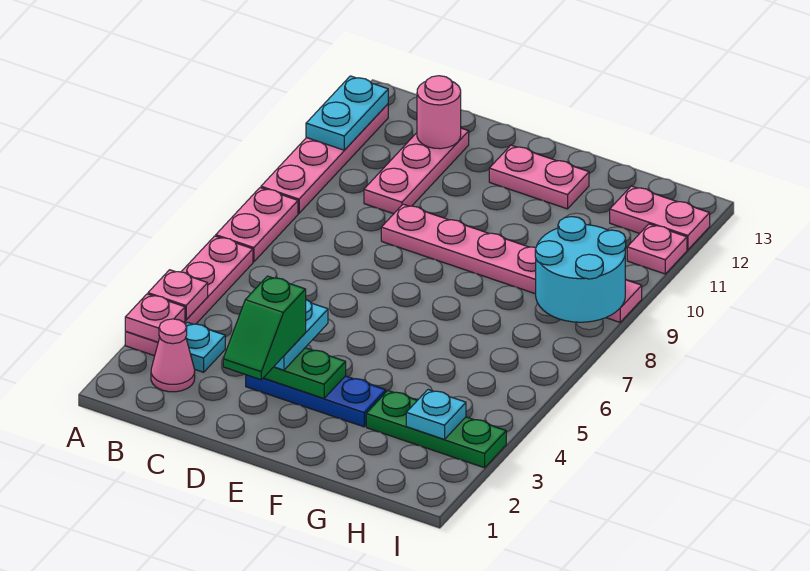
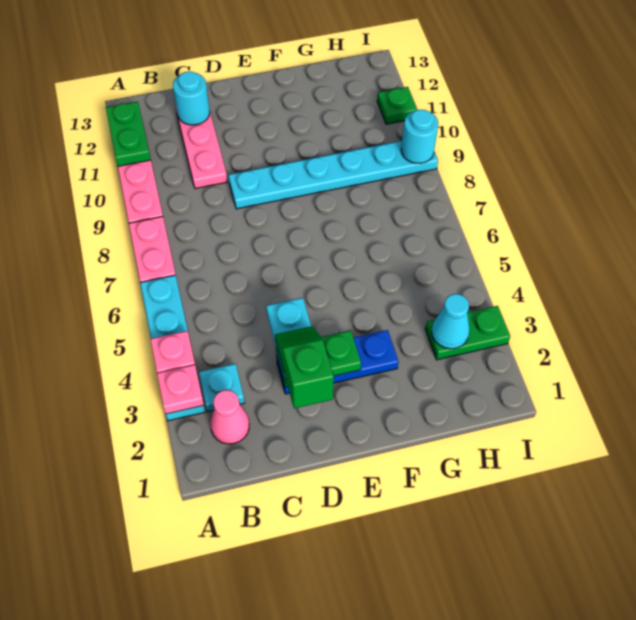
pink plate A3:A6 level 1 -> cyan plate A3:A6 level 1
cyan plate A11:A12 level 2 -> green plate A11:A12 level 2
pink round brick C12 level 2 -> cyan round brick C12 level 2
green slope D2:D3 level 4 top 3 -> green slope D2:D3 level 4 top 2
pink plate D9:I9 level 1 -> cyan plate D9:I9 level 1
pink plate E12:F12 level 1 -> none
green plate G3:I3 level 1 -> green plate H3:I3 level 1
cyan plate H3 level 2 -> cyan cone H3 level 2
cyan round brick H8:I9 level 2 -> cyan round brick I9 level 2
pink plate H12:I12 level 1 -> none
pink plate I11 level 1 -> green plate I11 level 1

